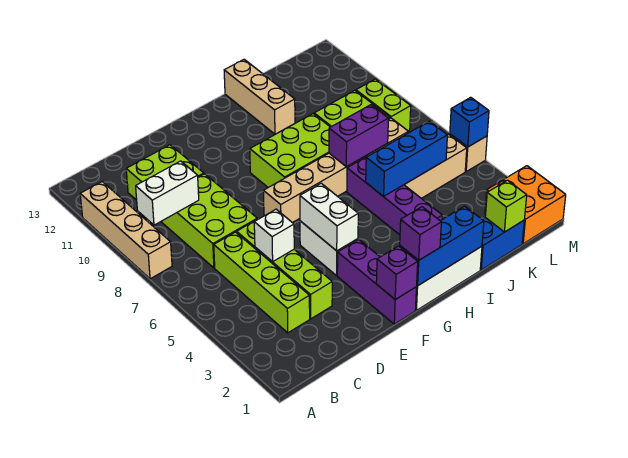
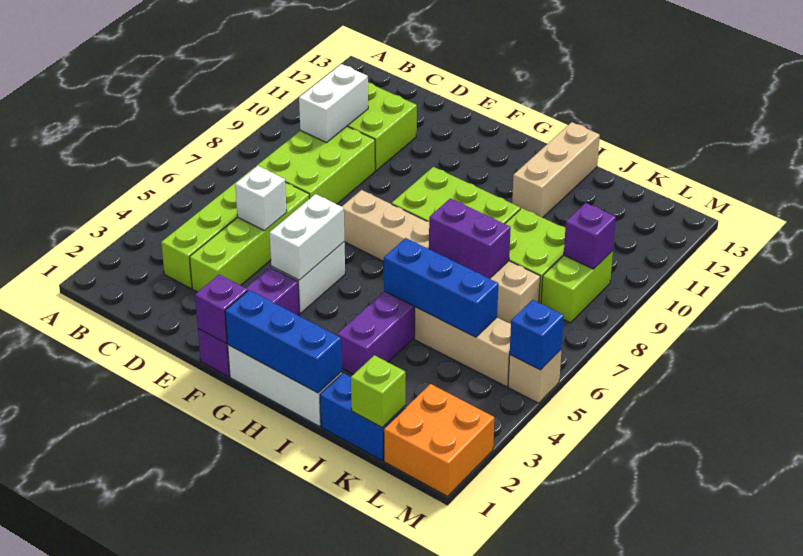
tan brick A8:A11 level 1 -> none
white brick B9:C9 level 2 -> white brick C9:C10 level 2
purple brick G1 level 3 -> purple brick L9 level 2

